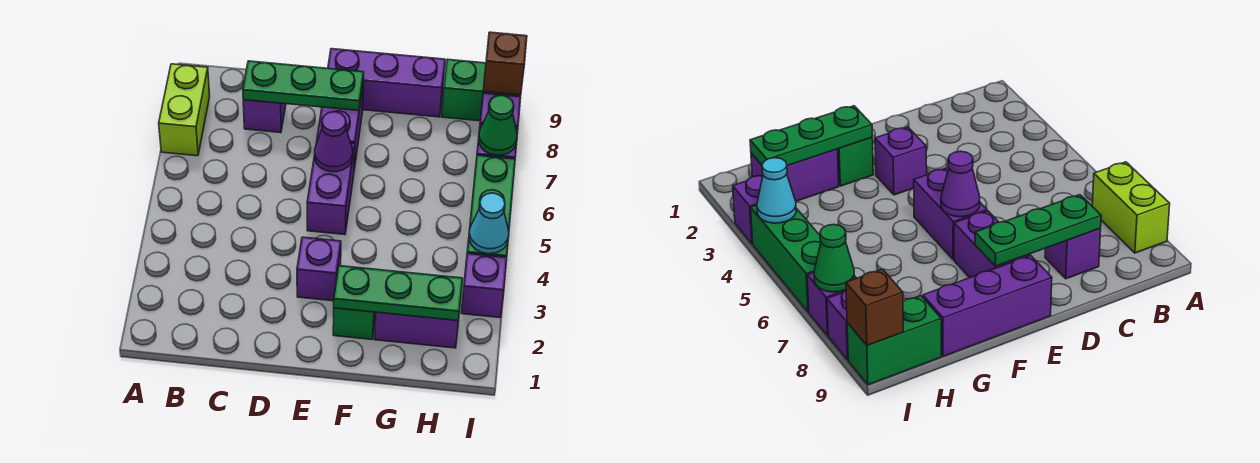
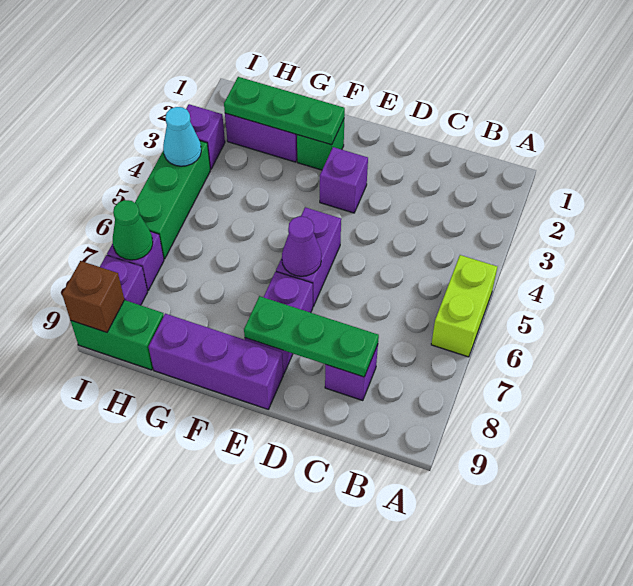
lime brick A7:A8 level 1 -> lime brick A5:A6 level 1

